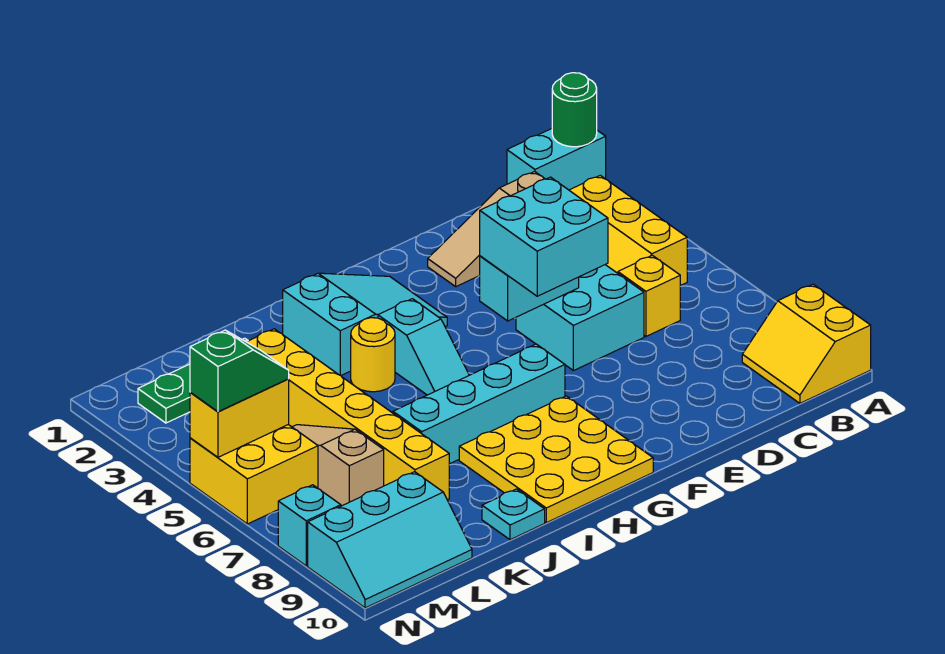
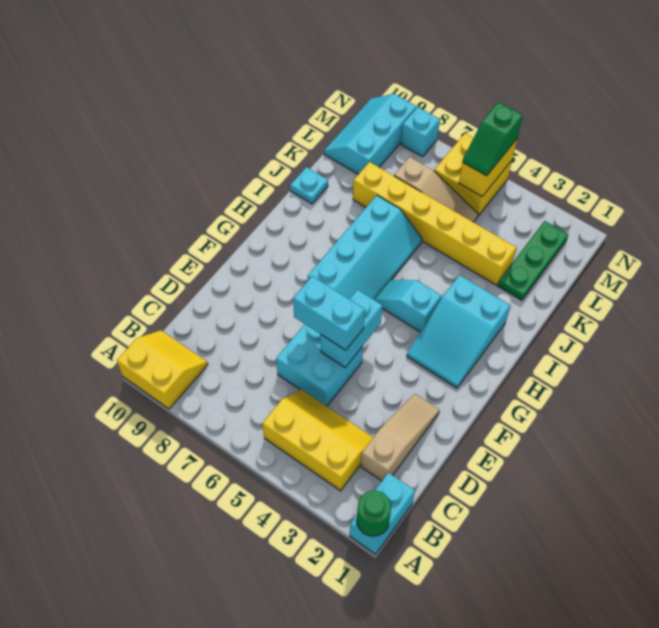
yellow brick C6 level 1 -> none
cyan brick E5:F6 level 3 -> cyan brick E5:E6 level 3
yellow plate G8:I10 level 1 -> none
yellow round brick I4 level 1 -> none

